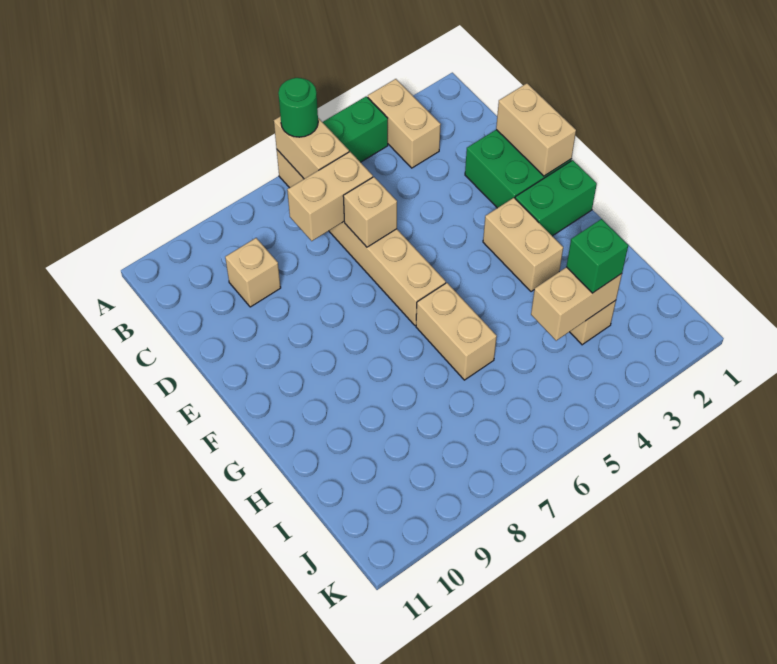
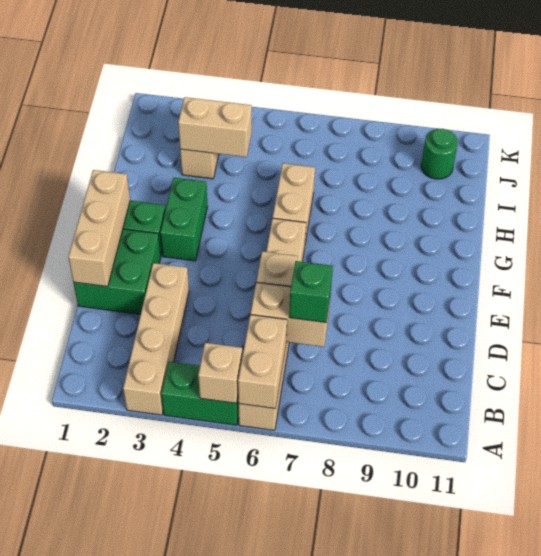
tan brick A3:B3 level 1 -> tan brick A3:D3 level 1
green round brick A6 level 3 -> green round brick J10 level 1
tan brick C9 level 1 -> tan brick A5 level 2
tan brick D1:E1 level 2 -> tan brick D1:F1 level 2
tan brick F3:G3 level 1 -> green brick F3:G3 level 1
green brick I3 level 3 -> green brick C7 level 3

